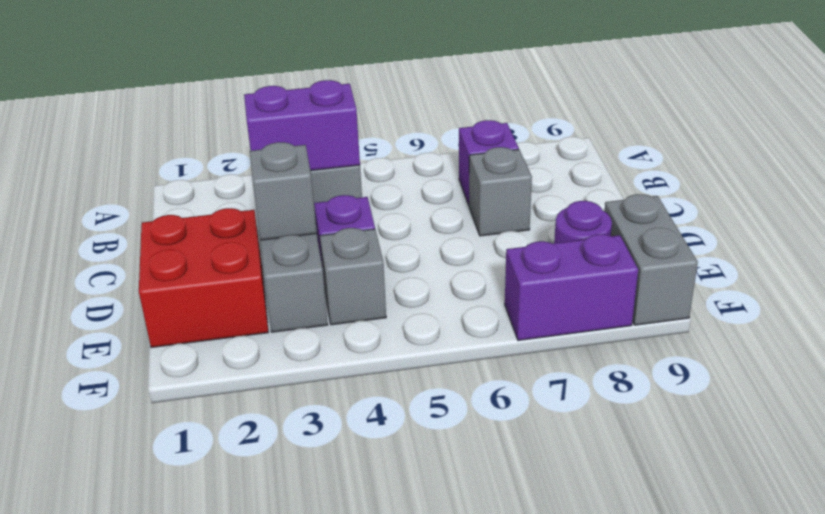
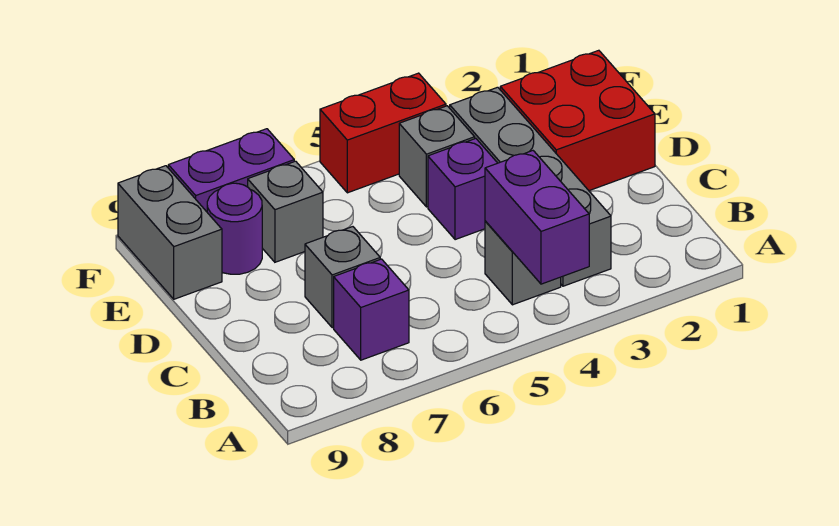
purple brick B3:B4 level 2 -> purple brick A4:B4 level 2
grey brick D3 level 2 -> grey brick E7 level 1
none -> red brick F4:F5 level 1

